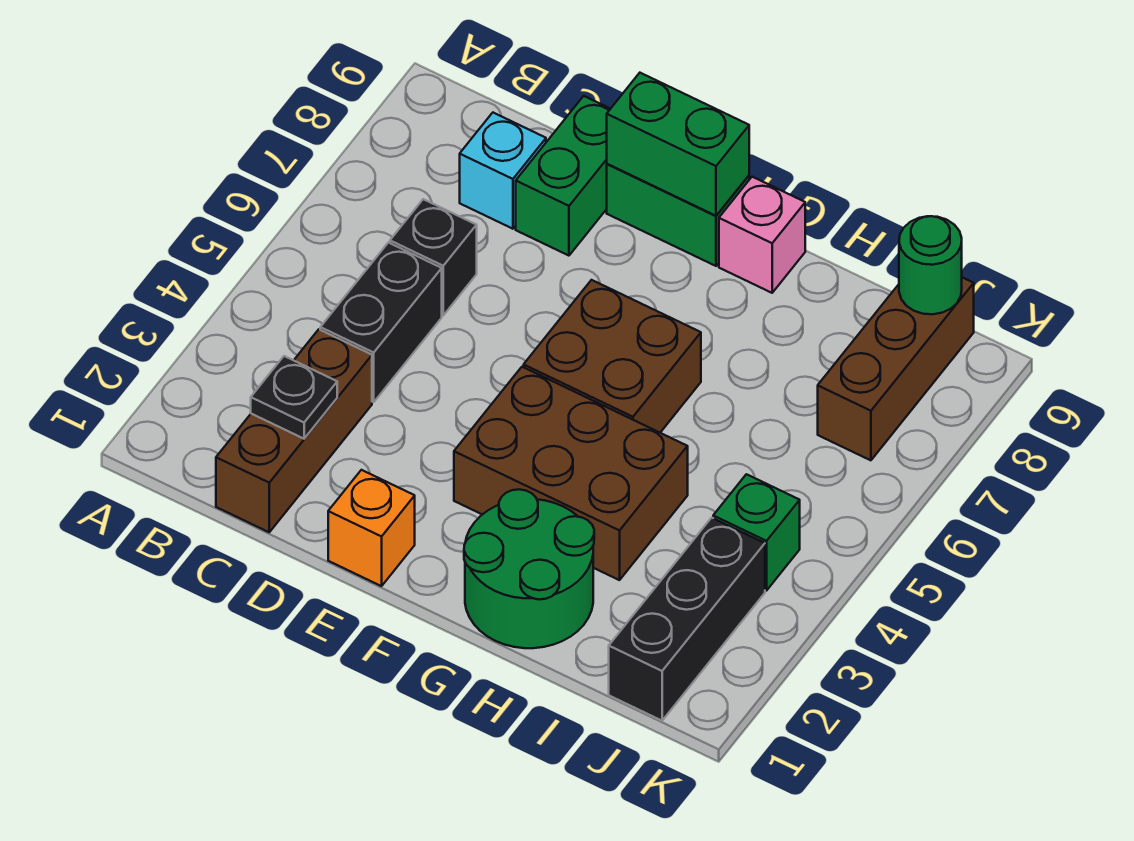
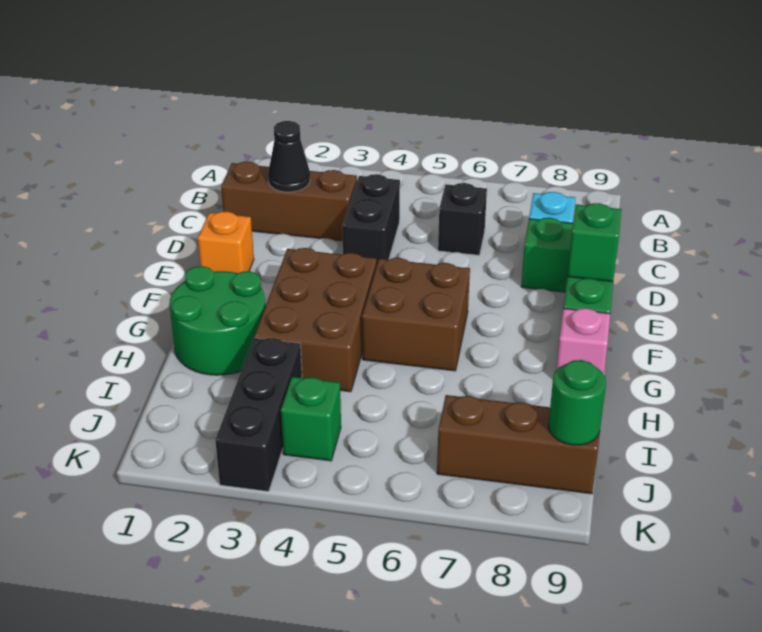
black plate C2 level 2 -> black cone C2 level 2
black brick C4:C5 level 1 -> black brick C4:D4 level 1
green brick E9:F9 level 2 -> green brick E9 level 2
black brick J1:J3 level 1 -> black brick I3:K3 level 1

